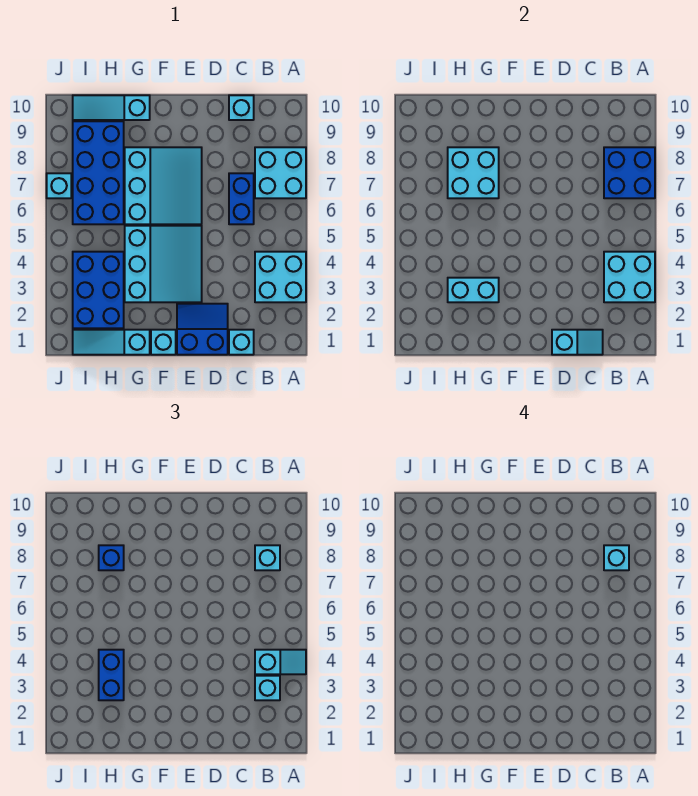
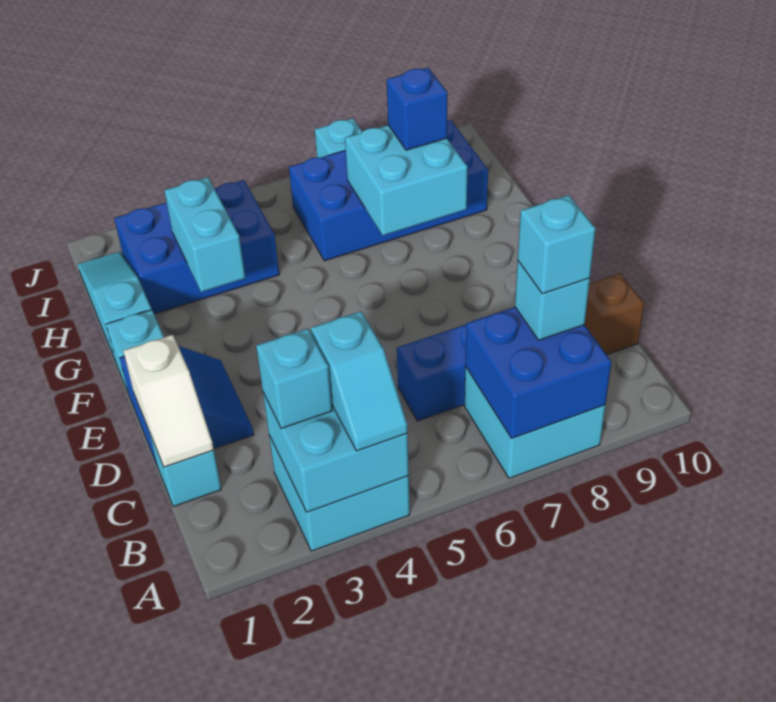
cyan slope C1:D1 level 2 top D -> white slope C1:D1 level 2 top D
cyan brick C10 level 1 -> brown brick C10 level 1
cyan slope E3:G5 level 1 top G -> none
cyan slope E6:G8 level 1 top G -> none
cyan slope G10:I10 level 1 top G -> none
blue brick H3:H4 level 3 -> none

